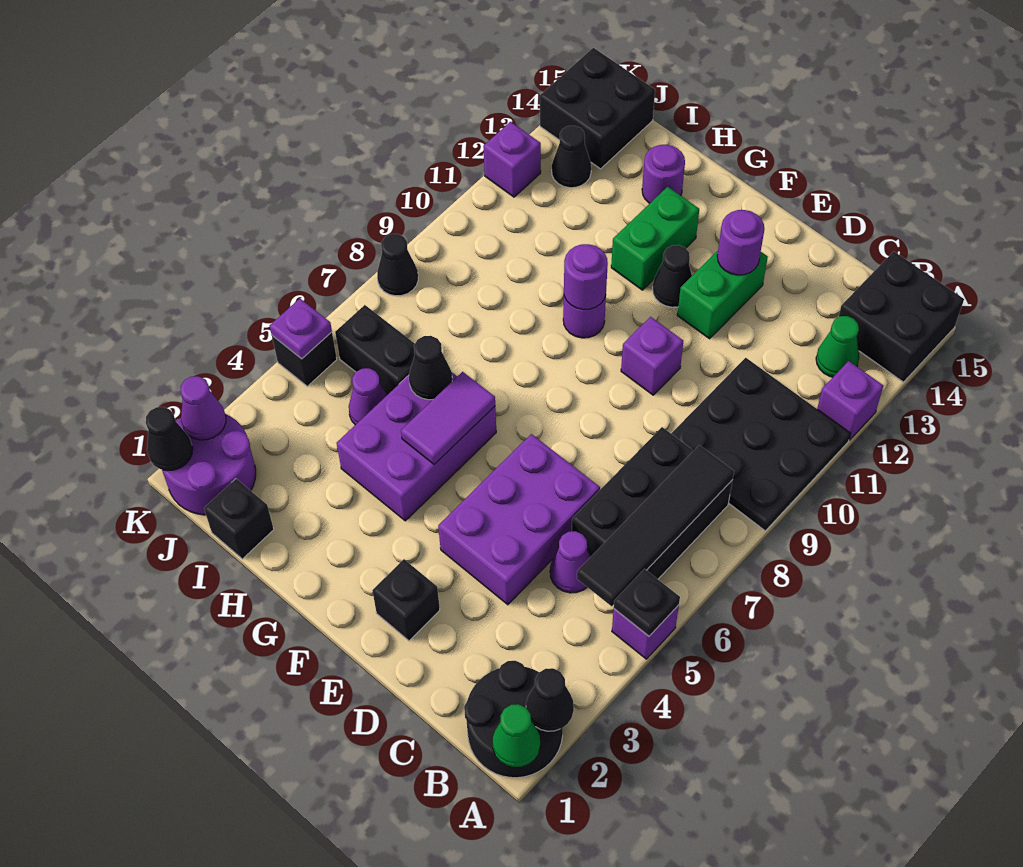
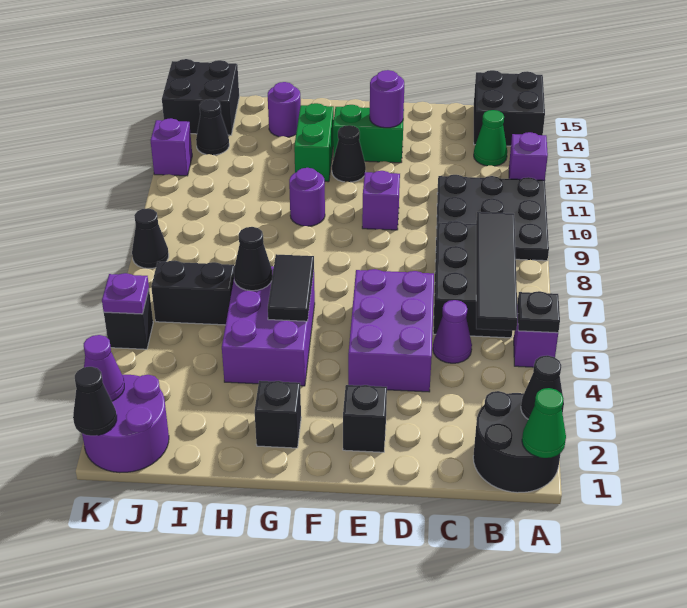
green brick E12:E13 level 1 -> green brick E13:F13 level 1
purple tile G5:G6 level 2 -> black tile G5:G6 level 2
purple round brick G10 level 2 -> none
black brick I1 level 1 -> black brick G2 level 1
purple cone I5 level 1 -> none

